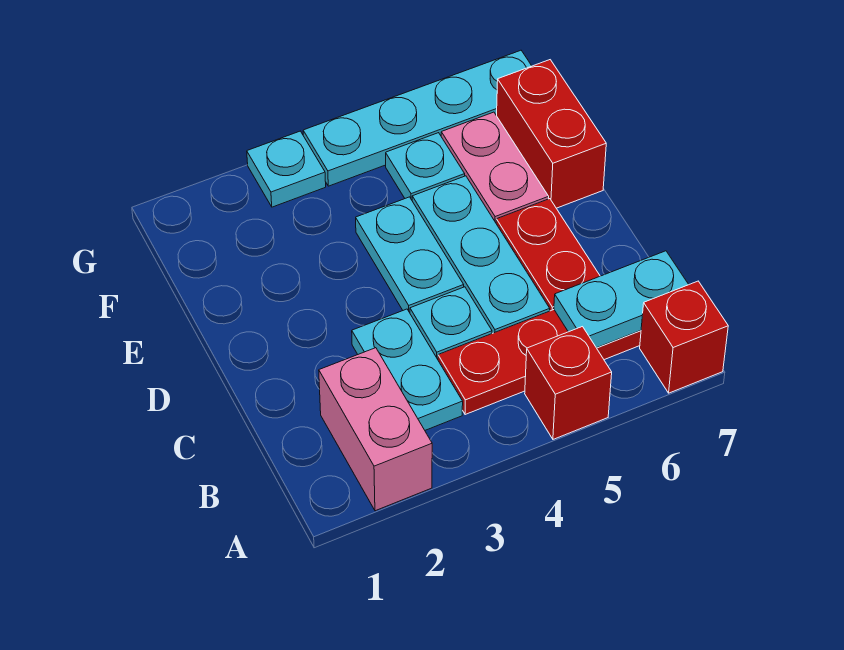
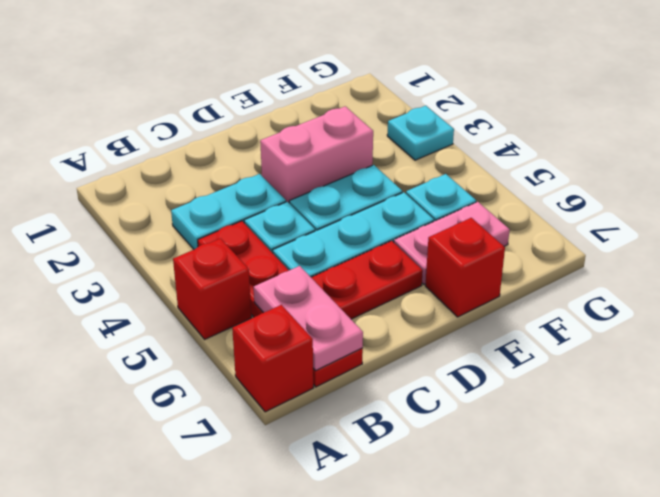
pink brick A2:B2 level 1 -> pink brick D3:E3 level 1
cyan plate B6:B7 level 2 -> pink plate B6:B7 level 2
red brick E7:F7 level 1 -> red brick E7 level 1
cyan plate G4:G7 level 1 -> none

